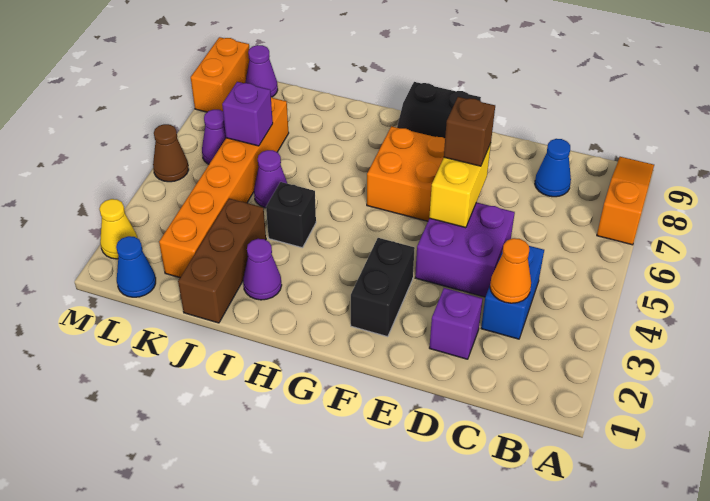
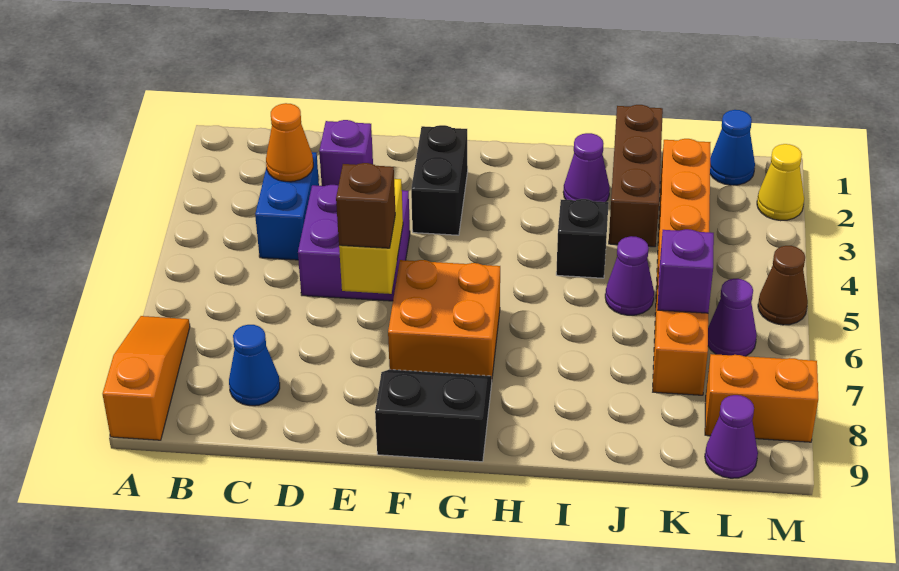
orange slope A7:A9 level 1 top 7 -> orange slope A7:A9 level 1 top 9
orange brick M8:M9 level 1 -> orange brick L8:M8 level 1

